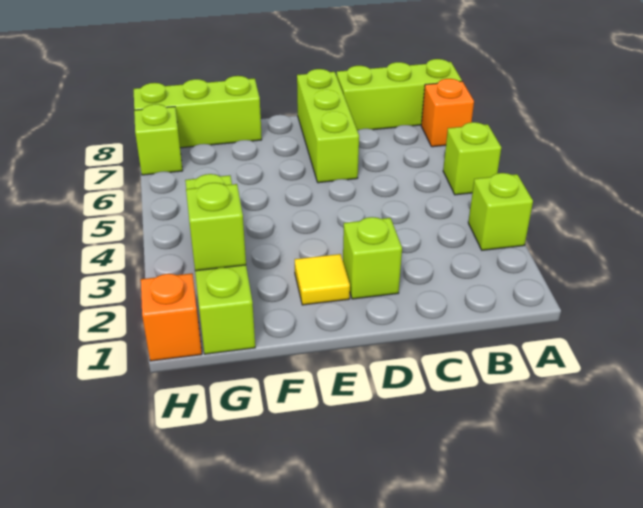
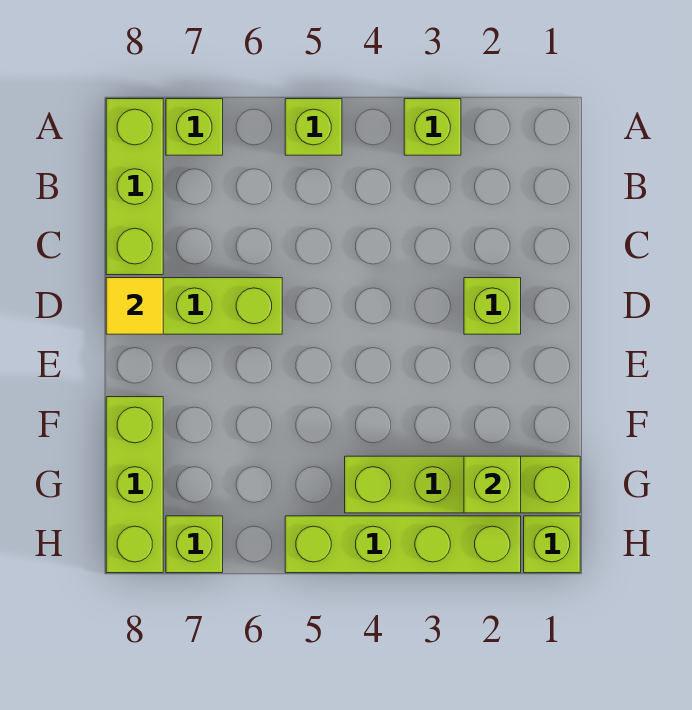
orange brick A7 level 1 -> lime brick A7 level 1
yellow tile E2 level 1 -> yellow tile D8 level 2
orange brick H1 level 1 -> lime brick H1 level 1
none -> lime brick H2:H5 level 1

